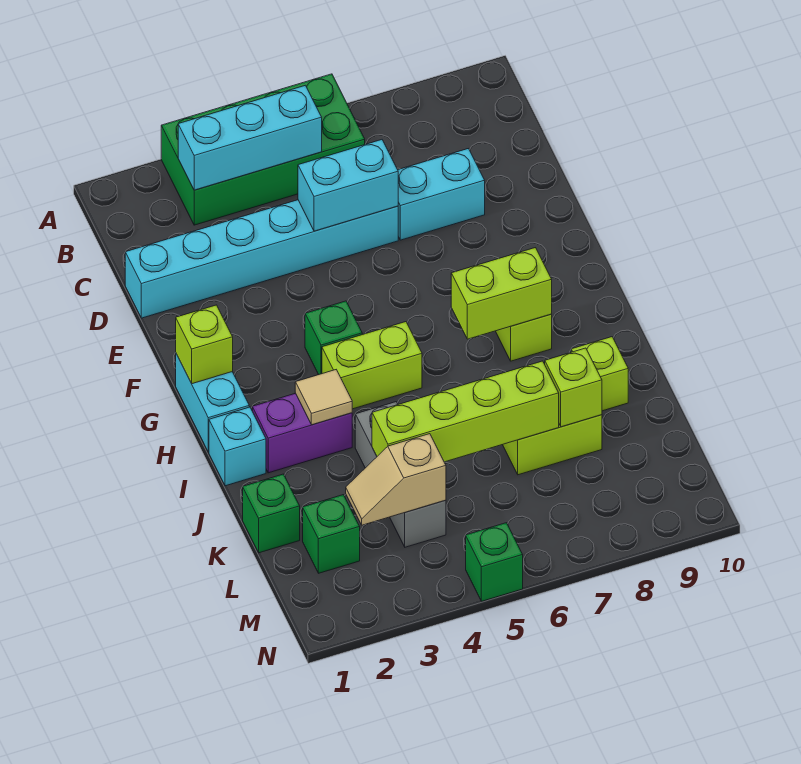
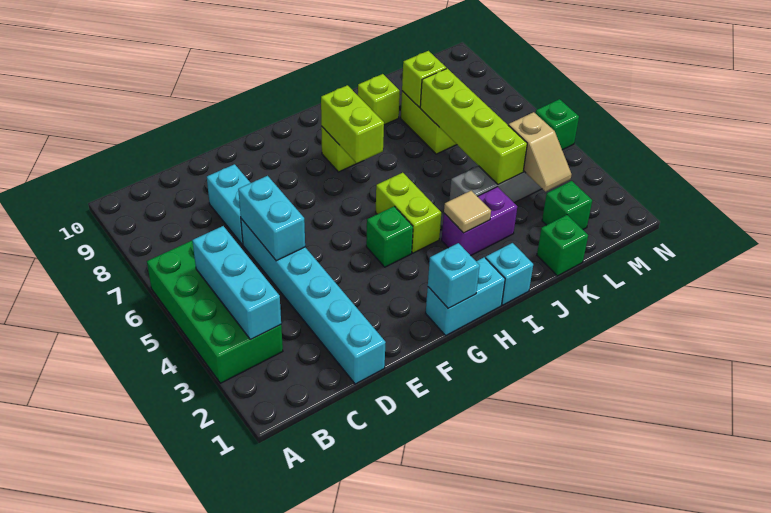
lime brick G1 level 2 -> cyan brick G1 level 2
purple brick I2:I3 level 1 -> purple brick I3:J3 level 1

